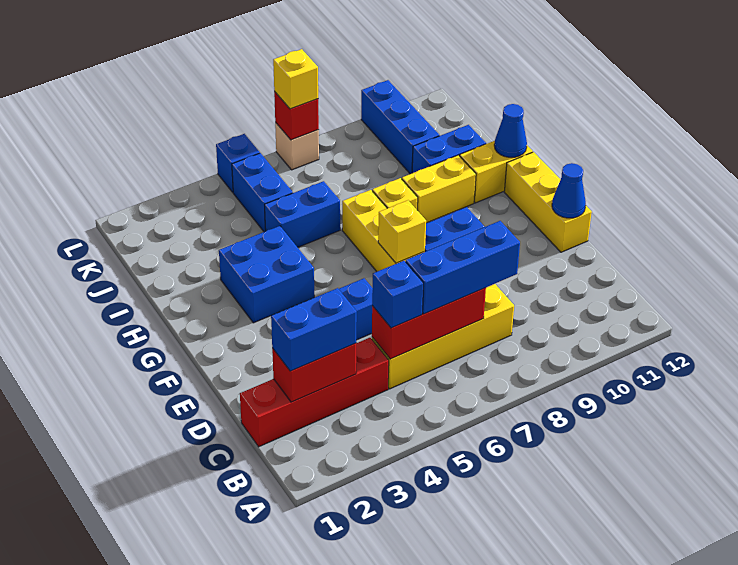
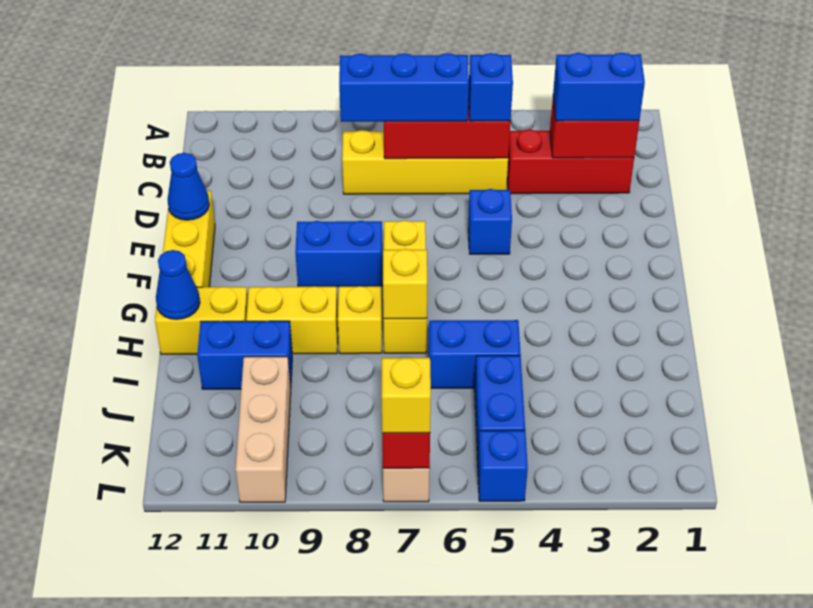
red brick C1:C4 level 1 -> red brick C2:C4 level 1
yellow brick F7 level 2 -> yellow brick H7 level 2
blue brick G3:H4 level 1 -> none
blue brick J10:L10 level 1 -> tan brick J10:L10 level 1

